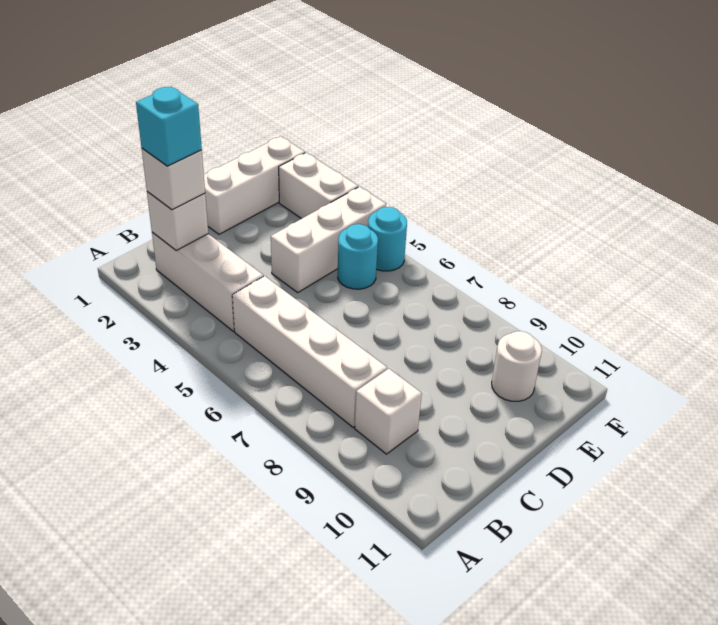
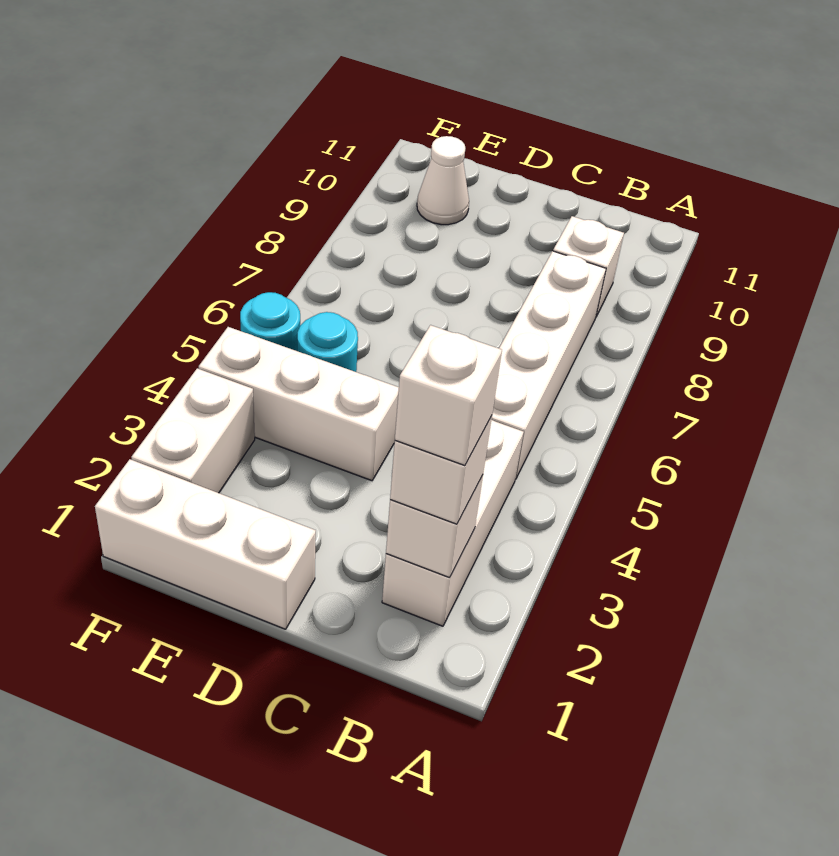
cyan brick B2 level 4 -> white brick B2 level 4
white round brick E10 level 1 -> white cone E10 level 1

